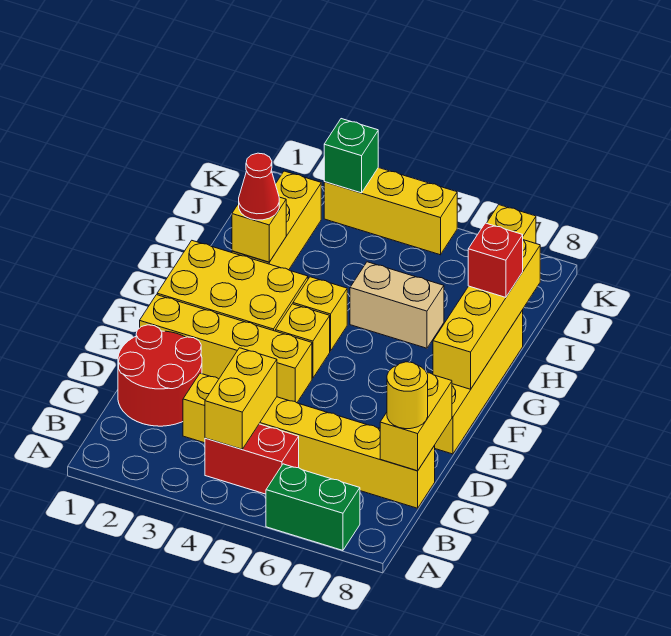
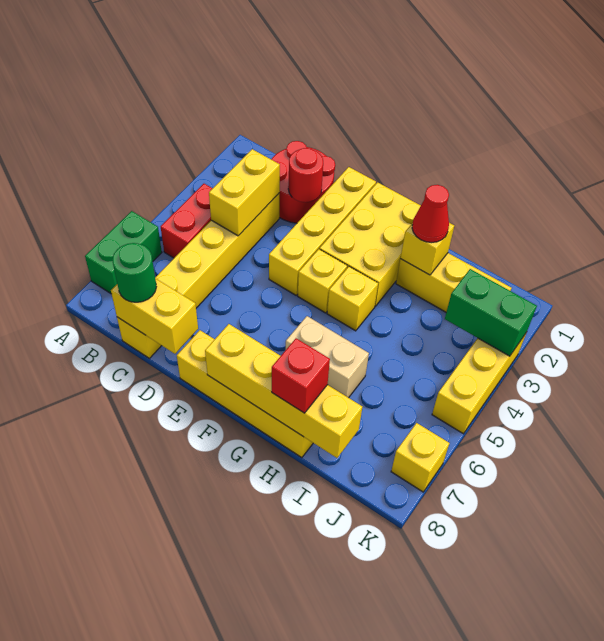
yellow brick B4:C4 level 2 -> yellow brick C3:C4 level 2
yellow round brick C8 level 3 -> green round brick C8 level 3
none -> red round brick D2 level 2
tan brick H5:H6 level 1 -> tan brick G6:H6 level 1
green brick K3 level 2 -> green brick J3:K3 level 2

